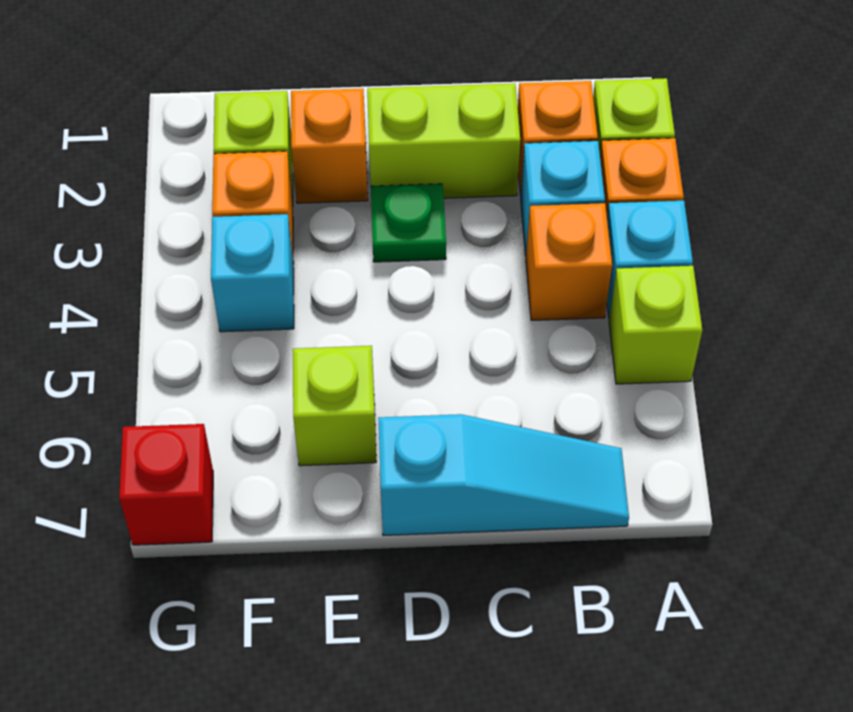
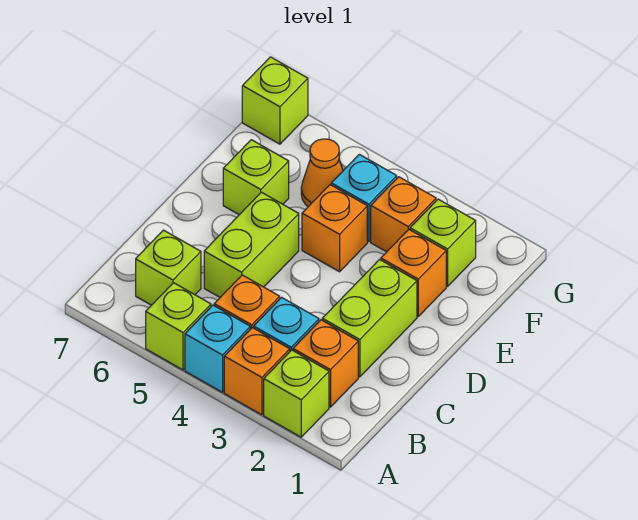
none -> lime brick B6 level 1
cyan slope B7:D7 level 1 top D -> none
none -> lime brick C5:D5 level 1
green plate D3 level 1 -> none
none -> orange brick E4 level 1
none -> orange cone F5 level 1
red brick G7 level 1 -> lime brick G7 level 1

